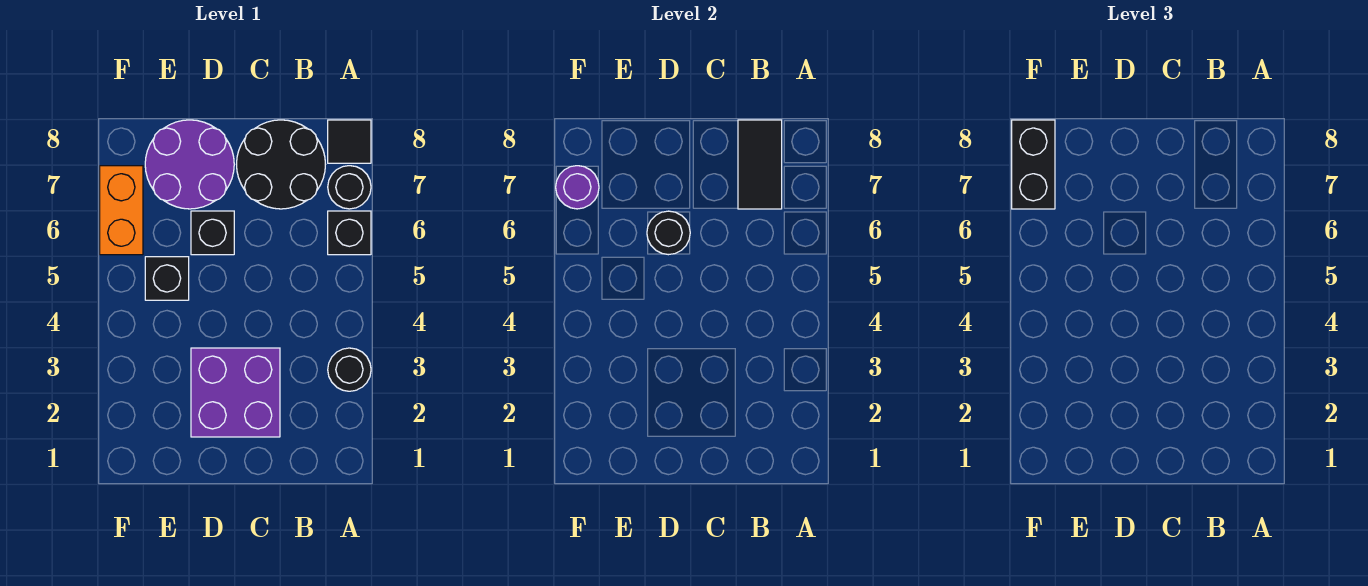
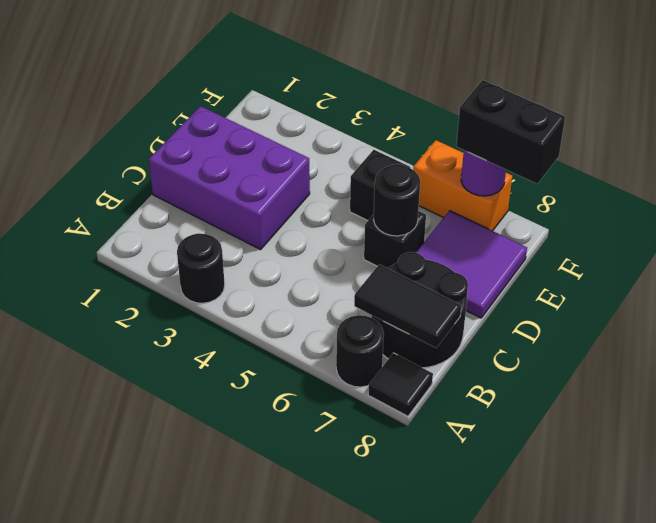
black brick A6 level 1 -> none
purple brick C2:D3 level 1 -> purple brick C1:D3 level 1
purple round brick D7:E8 level 1 -> purple tile D7:E8 level 1

